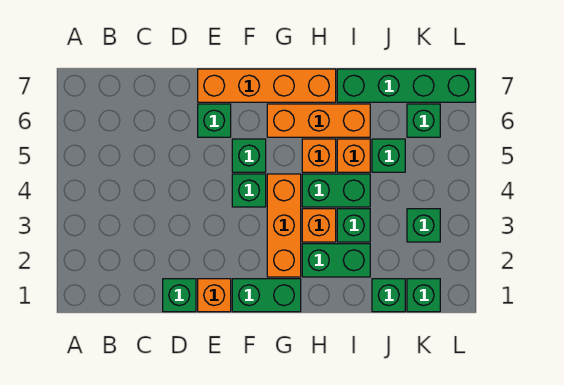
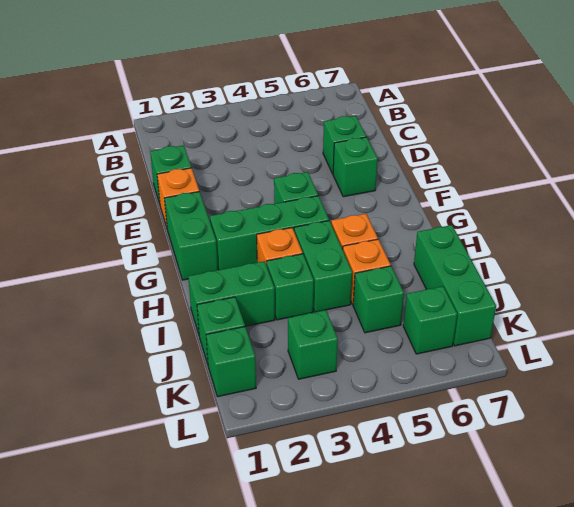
orange brick E7:H7 level 1 -> none
green brick F5 level 1 -> green brick D6 level 1
orange brick G2:G4 level 1 -> green brick G2:G4 level 1
orange brick G6:I6 level 1 -> none
green brick H2:I2 level 1 -> green brick I1:I2 level 1
green brick I7:L7 level 1 -> green brick I7:K7 level 1

